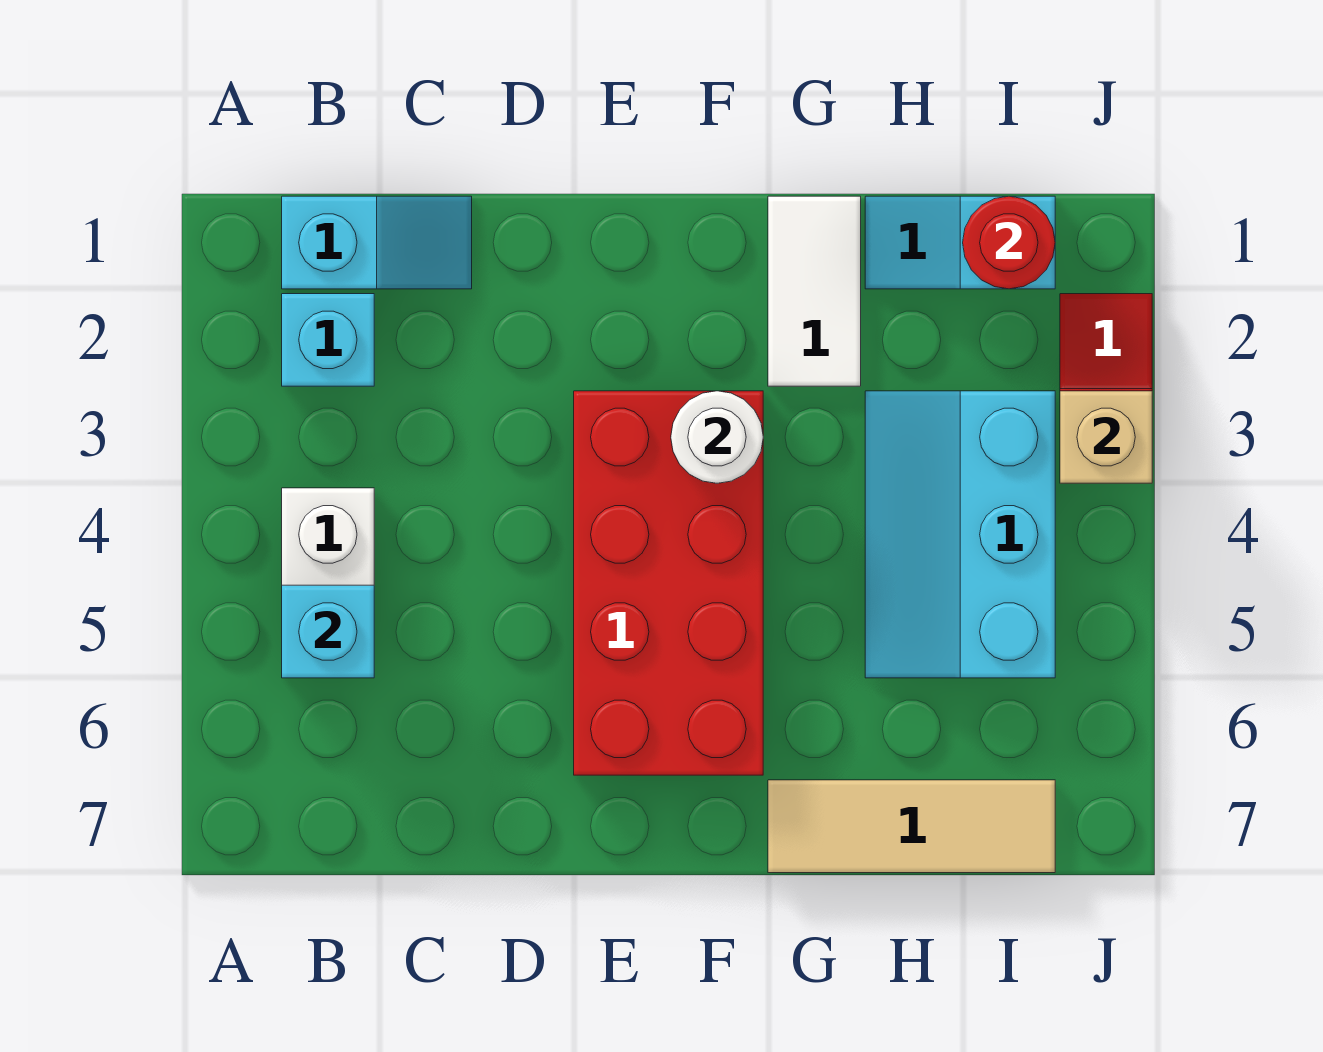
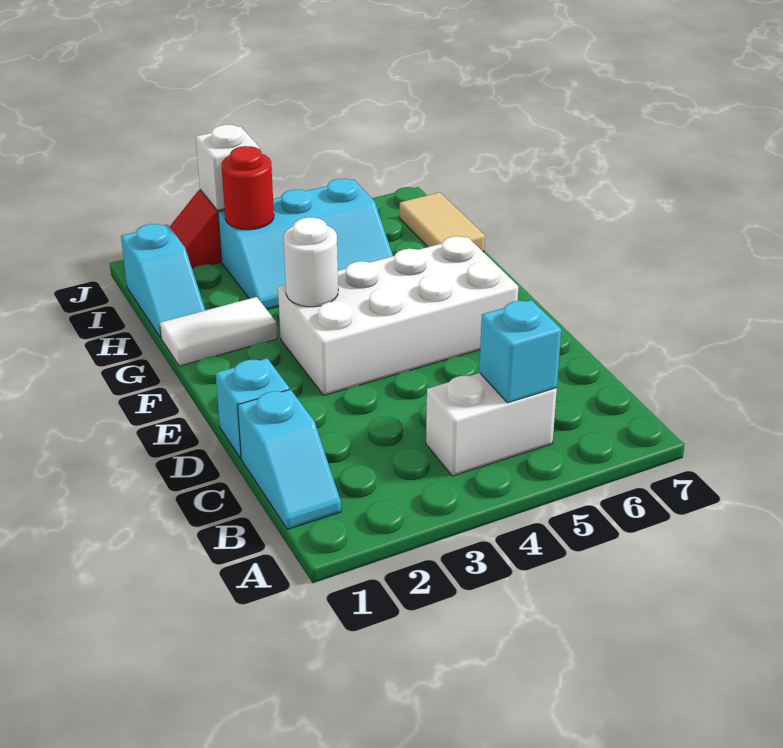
cyan slope B1:C1 level 1 top B -> cyan slope B1:C1 level 1 top C
cyan brick B2 level 1 -> cyan brick D1 level 1
red brick E3:F6 level 1 -> white brick E3:F6 level 1
tan tile G7:I7 level 1 -> tan tile H7:I7 level 1
red round brick I1 level 2 -> red round brick I3 level 2
tan brick J3 level 2 -> white brick J3 level 2

